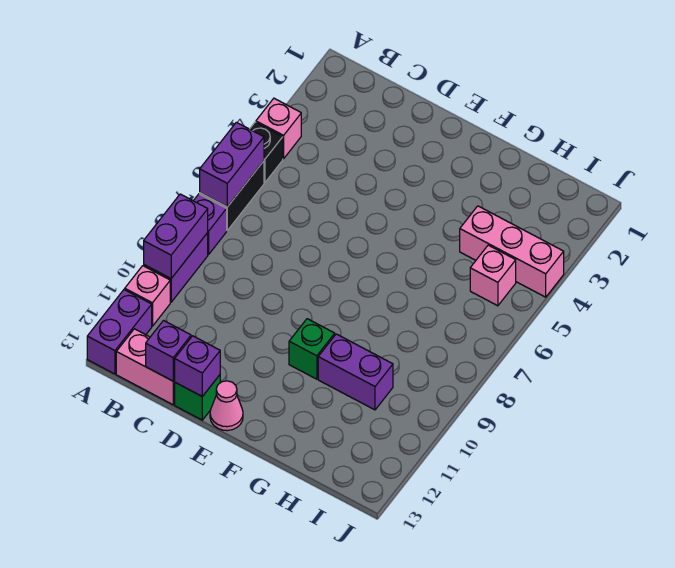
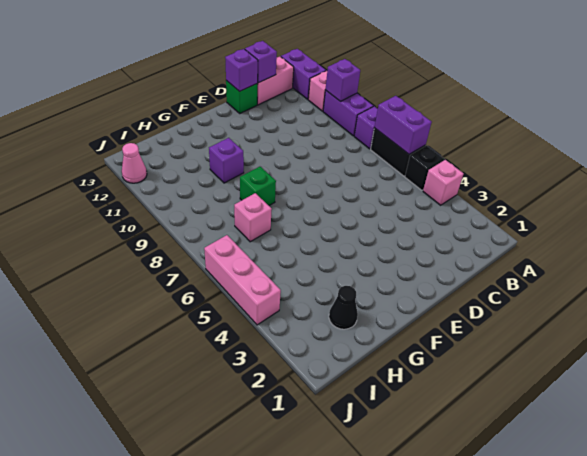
purple brick A9:A10 level 2 -> purple brick A10 level 2
pink cone E13 level 1 -> pink cone J12 level 1
green brick F10 level 1 -> green brick G8 level 1
purple brick G10:H10 level 1 -> purple brick G10 level 1
none -> black cone H2 level 1
pink brick H4:J4 level 1 -> pink brick J4:J6 level 1
pink brick I5 level 1 -> pink brick H7 level 1

